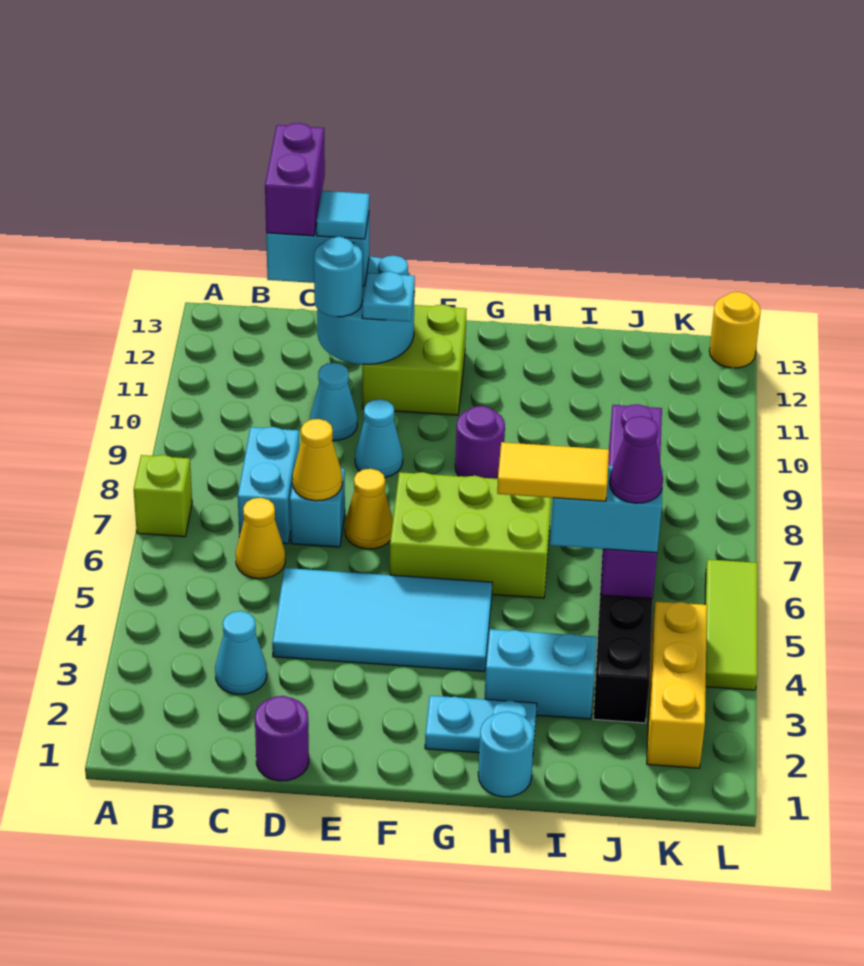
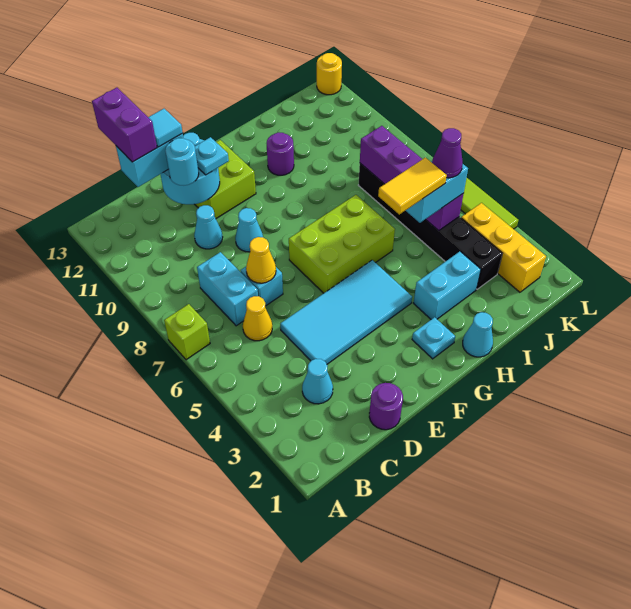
yellow cone E7 level 1 -> none
cyan plate G2:H2 level 1 -> cyan plate G2 level 1
purple round brick G9 level 1 -> purple round brick H11 level 1
cyan round brick H1 level 1 -> cyan cone H1 level 1

